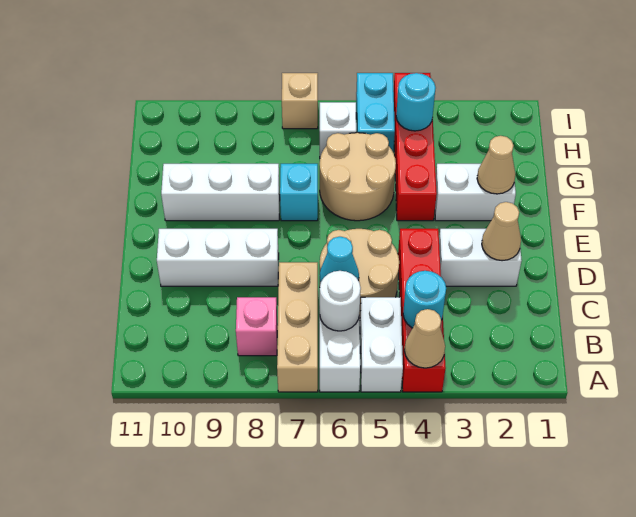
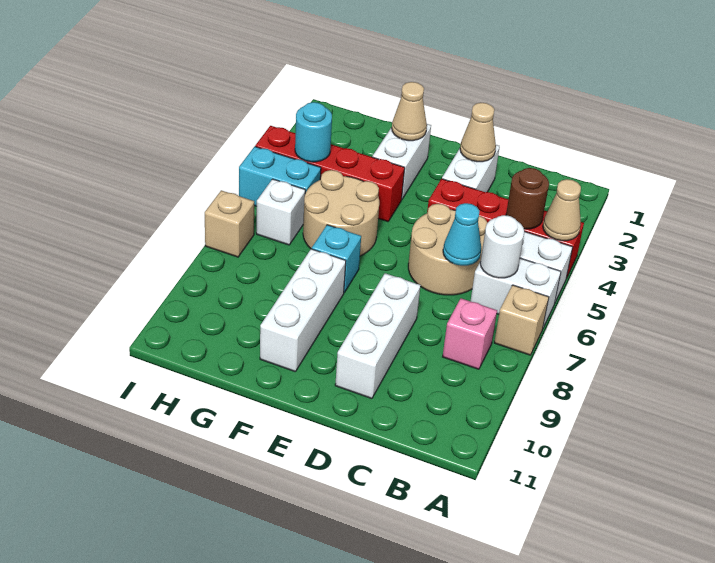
tan brick A7:C7 level 1 -> tan brick A7 level 1
cyan round brick B4 level 2 -> brown round brick B4 level 2

